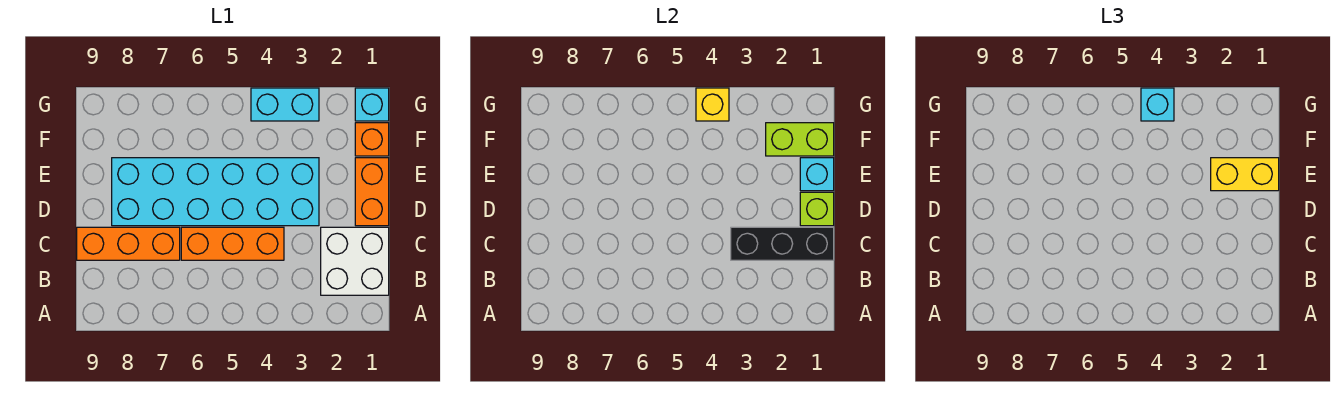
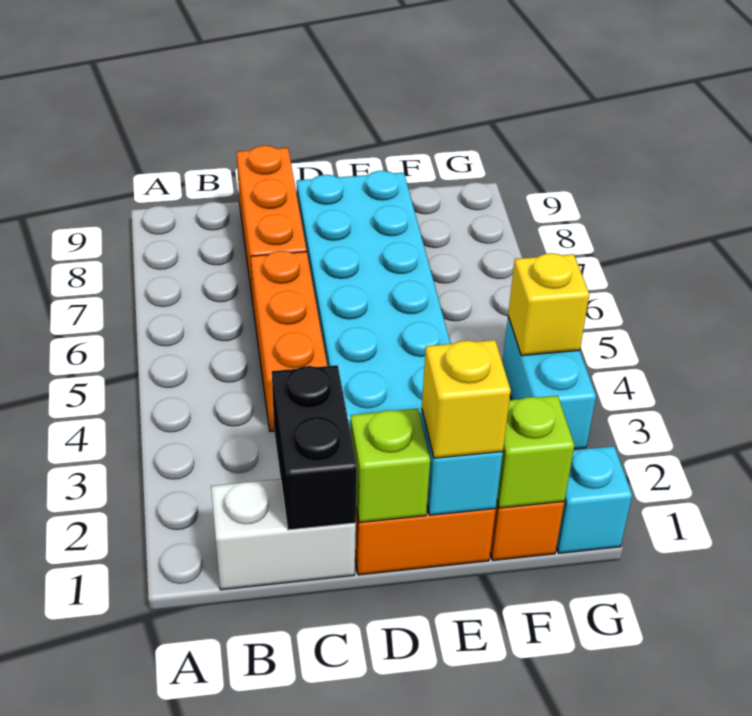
white brick B1:C2 level 1 -> white brick B1:C1 level 1
black brick C1:C3 level 2 -> black brick C1:C2 level 2
yellow brick E1:E2 level 3 -> yellow brick E1 level 3
lime brick F1:F2 level 2 -> lime brick F1 level 2
cyan brick G4 level 3 -> none

